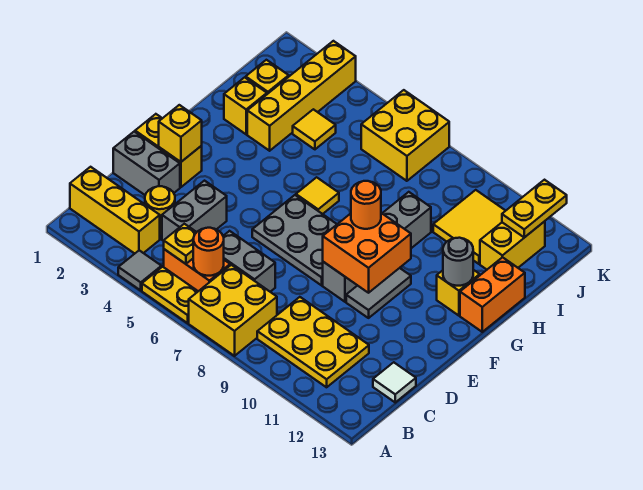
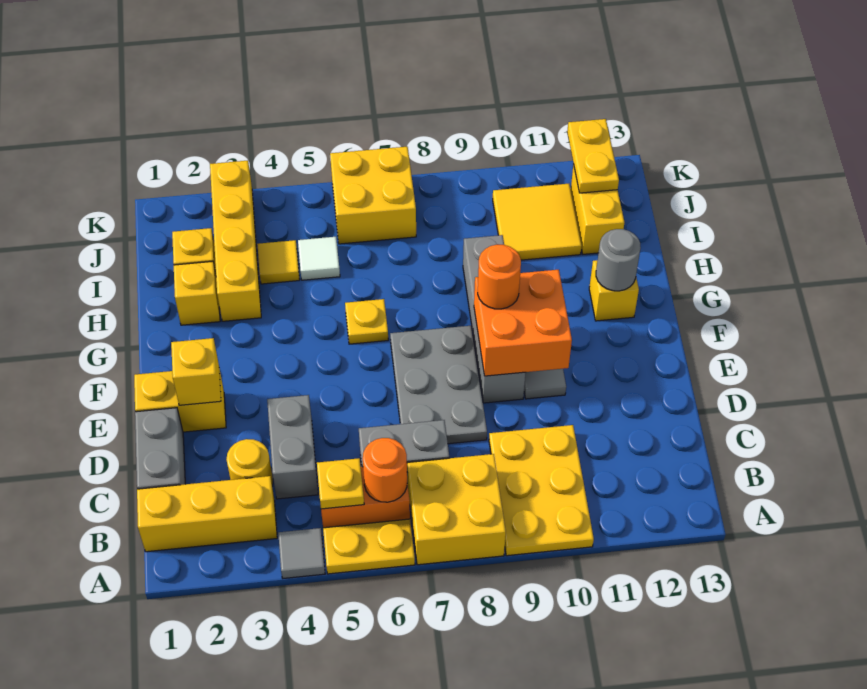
yellow plate B9:C11 level 1 -> yellow plate A9:C10 level 1
white tile C13 level 1 -> white tile I5 level 1
grey brick D1:D2 level 1 -> grey brick C1:D1 level 1
grey plate E6:F8 level 1 -> grey plate D7:F8 level 1
yellow tile G6 level 1 -> yellow plate G6 level 1
orange brick G13:H13 level 1 -> none

